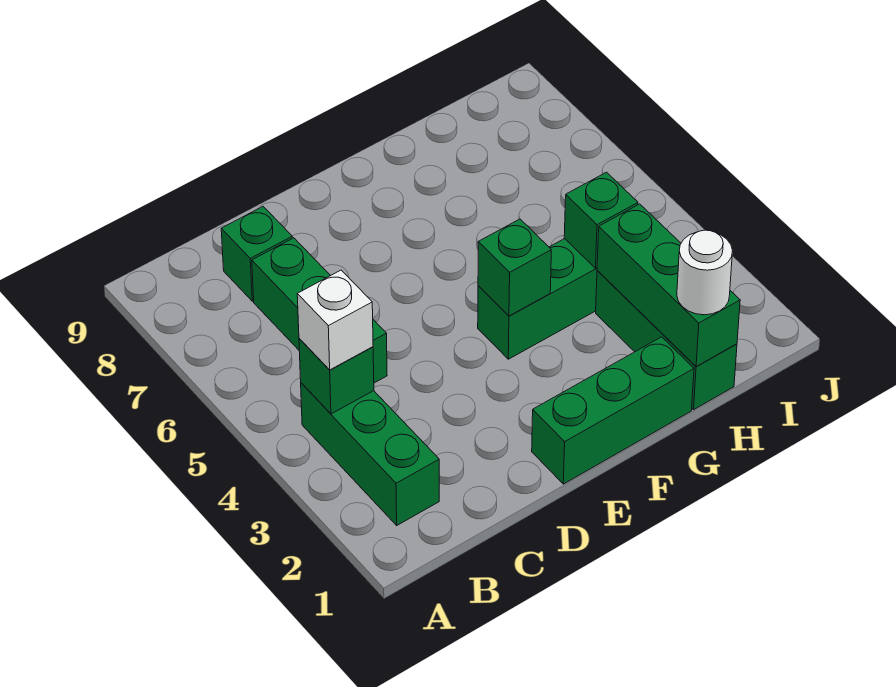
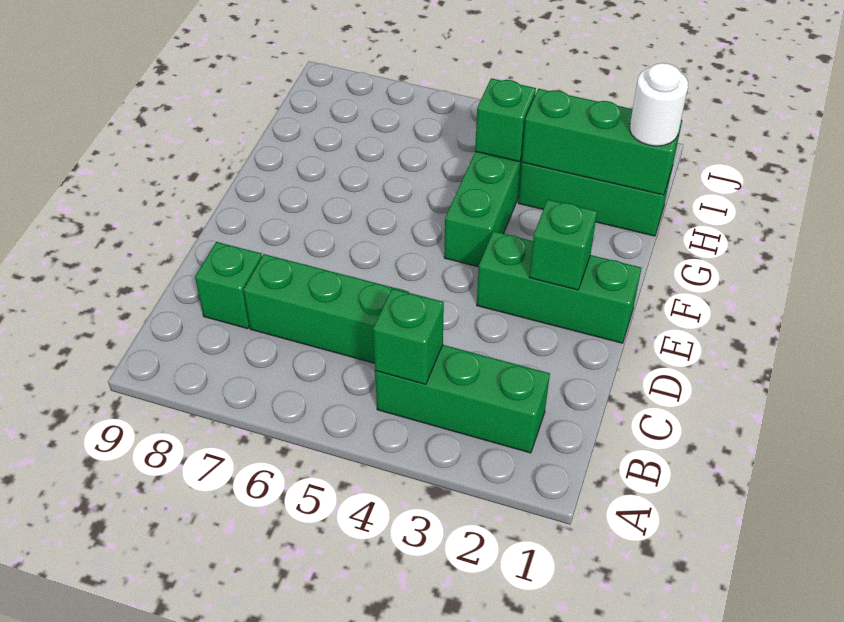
white brick B4 level 3 -> none
green brick E1:G1 level 1 -> green brick E1:E3 level 1
green brick F4 level 2 -> green brick E2 level 2

